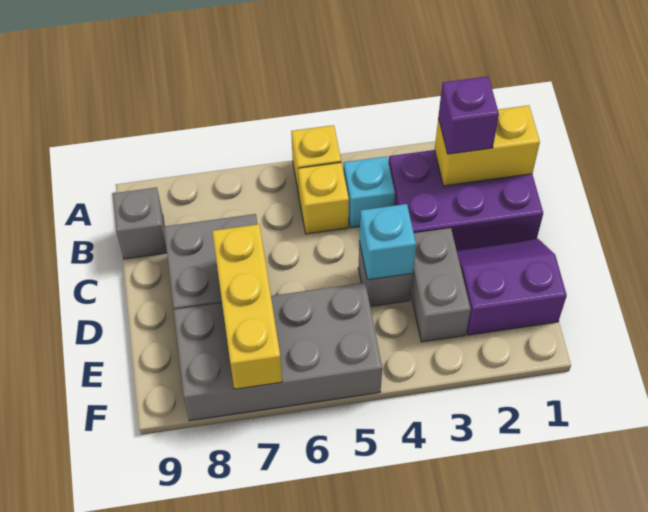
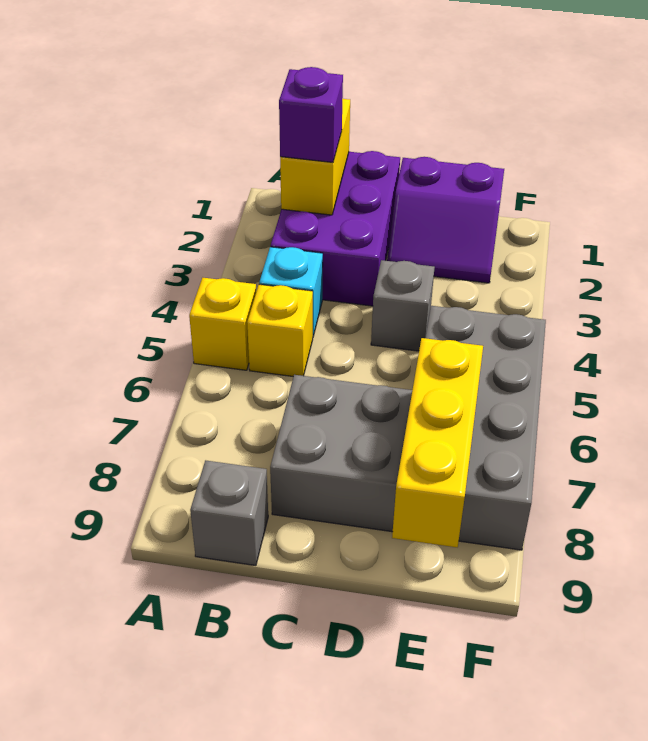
purple slope D1:E2 level 1 top E -> purple slope D1:E2 level 1 top 1
grey brick D3:E3 level 1 -> none
cyan brick D4 level 2 -> none
yellow brick D7:F7 level 2 -> yellow brick E7:E9 level 2

